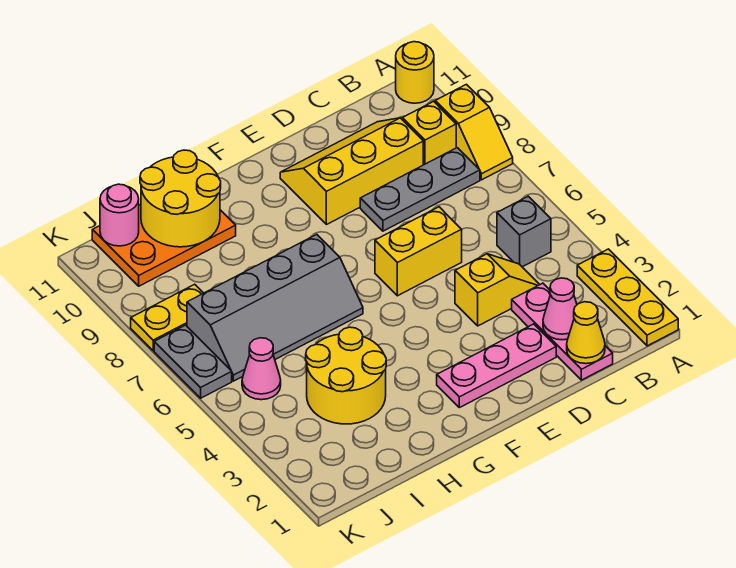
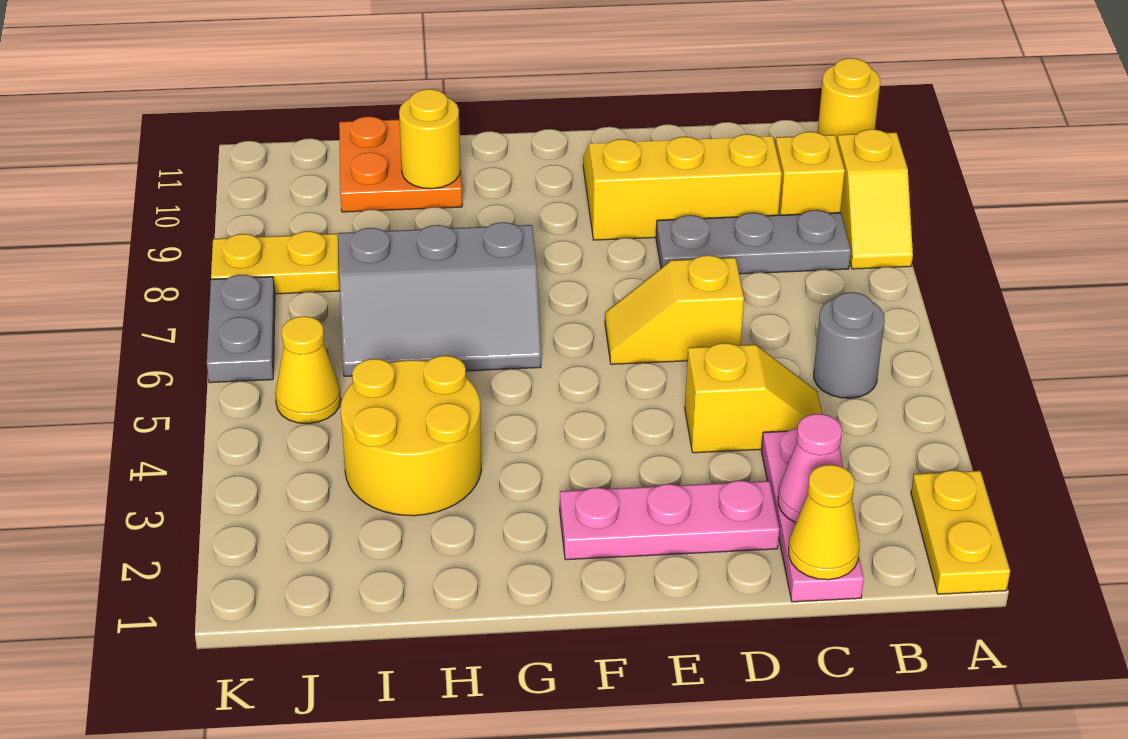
yellow plate A1:A3 level 1 -> yellow plate A1:A2 level 1
grey brick B5 level 1 -> grey round brick B5 level 1
yellow brick D6:E6 level 1 -> yellow slope D6:E6 level 1 top D
grey slope G6:J7 level 1 top 7 -> grey slope G6:I7 level 1 top 7
orange plate H10:J11 level 1 -> orange plate H10:I11 level 1
yellow round brick H10:I11 level 2 -> yellow round brick H10 level 2
pink cone J5 level 1 -> yellow cone J5 level 1
pink round brick J11 level 2 -> none

